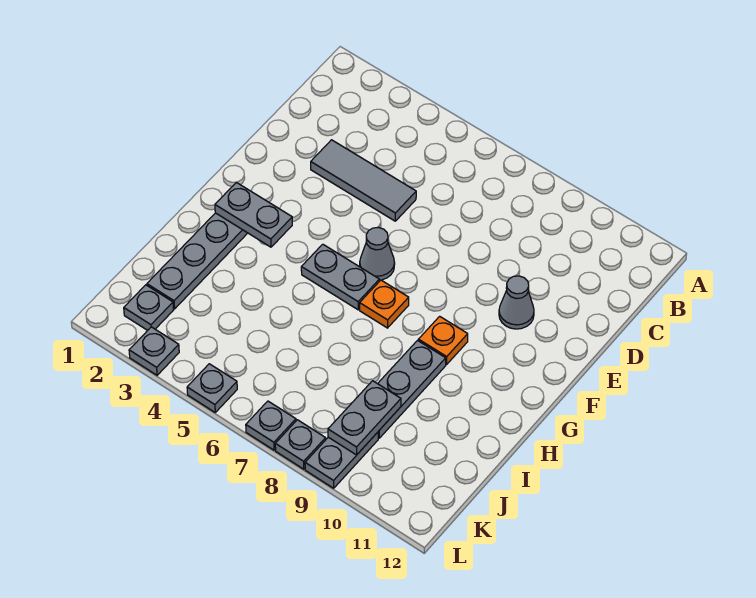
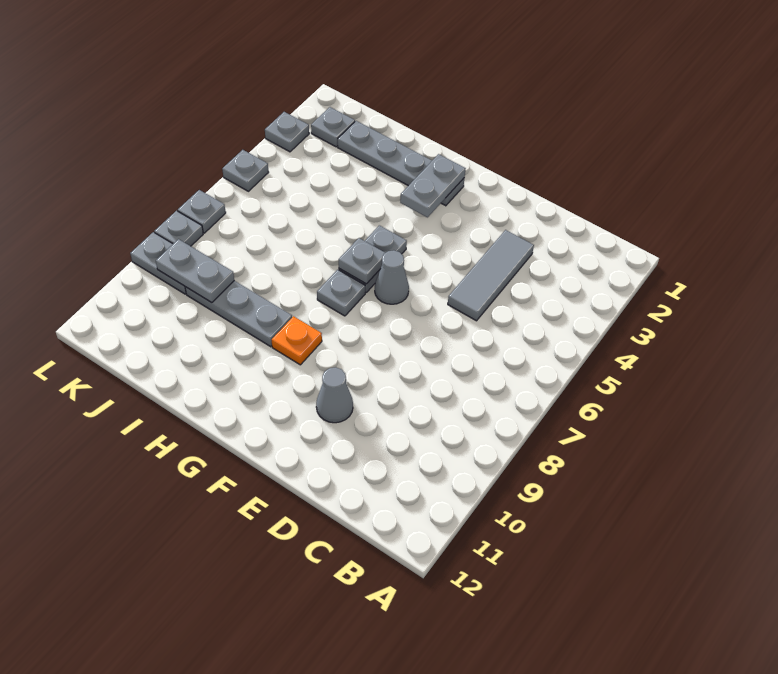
none -> grey plate G6 level 2
orange plate G7 level 1 -> grey plate G7 level 1

